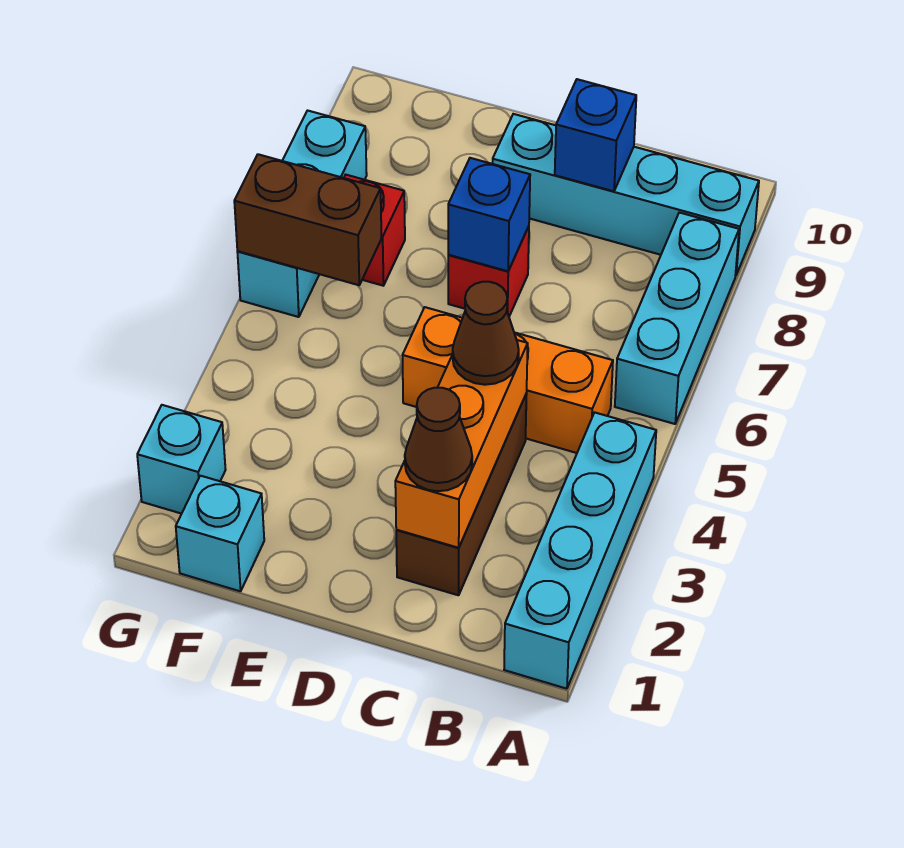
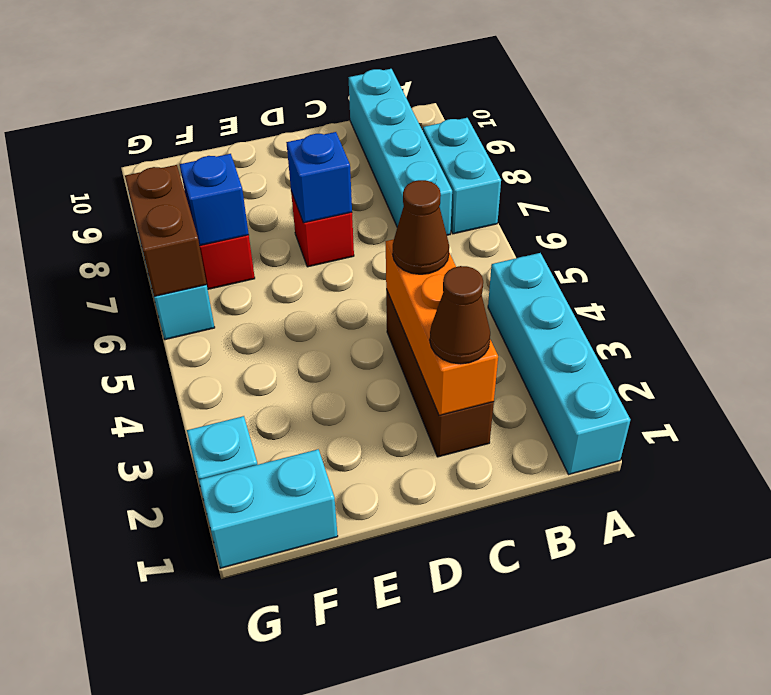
cyan brick A6:A8 level 1 -> cyan brick A7:A8 level 1
cyan brick A9:D9 level 1 -> cyan brick B7:B10 level 1
orange brick B5:D5 level 1 -> none
blue brick C9 level 2 -> blue brick F7 level 2
cyan brick F1 level 1 -> cyan brick F1:G1 level 1
brown brick F6:G6 level 2 -> brown brick G6:G7 level 2

